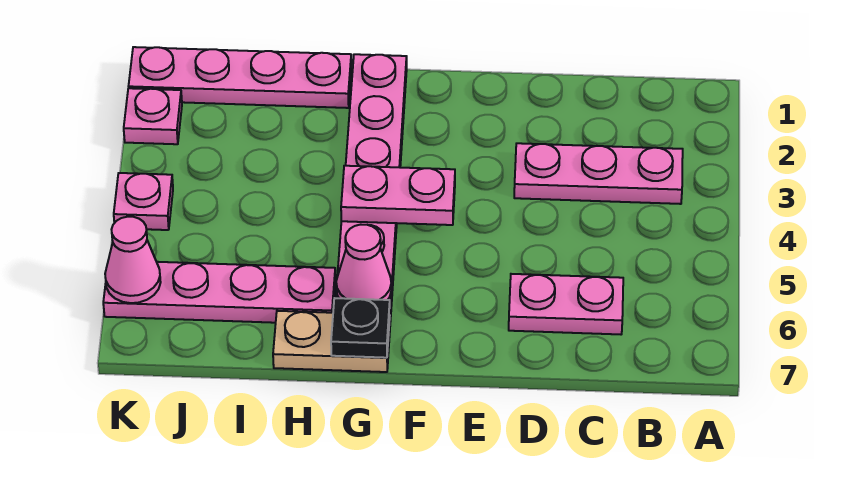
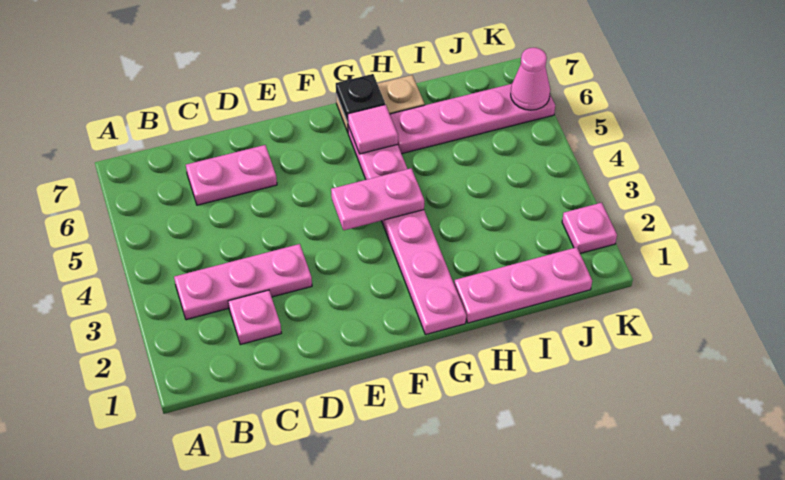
pink cone G6 level 2 -> pink tile G6 level 2
pink plate H1:K1 level 1 -> pink plate H1:J1 level 1
pink plate K4 level 1 -> pink plate C2 level 1

